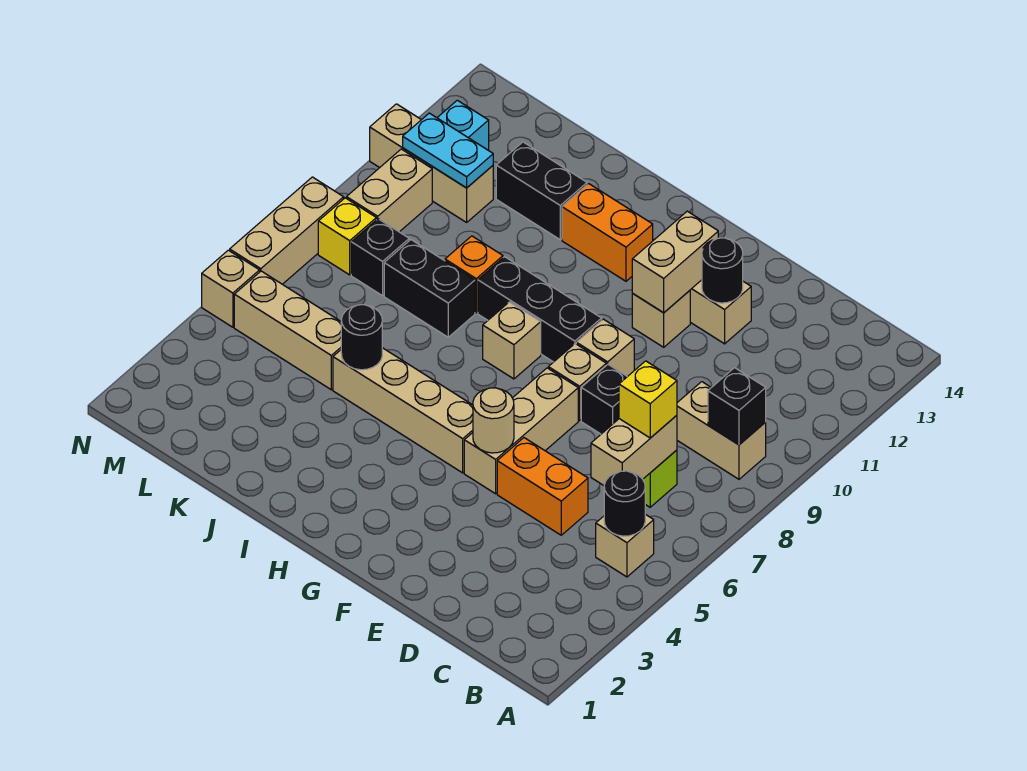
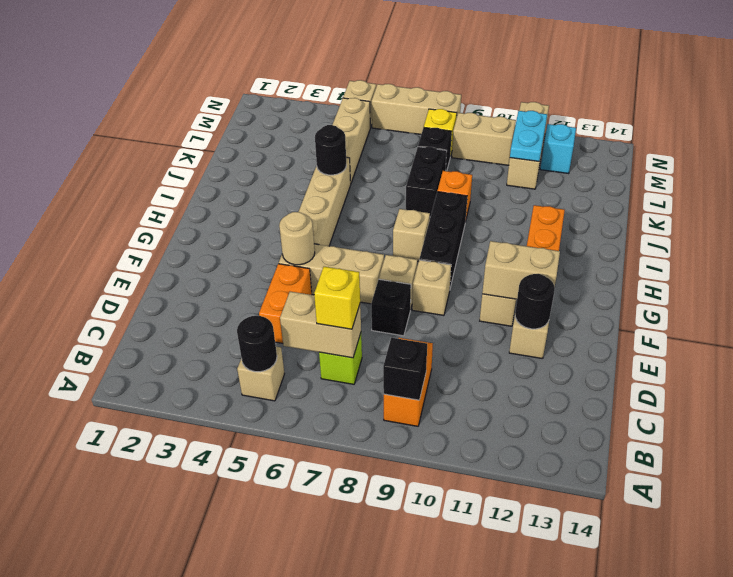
tan brick B9:C9 level 1 -> orange brick B9:C9 level 1
black brick J12:K12 level 1 -> none

